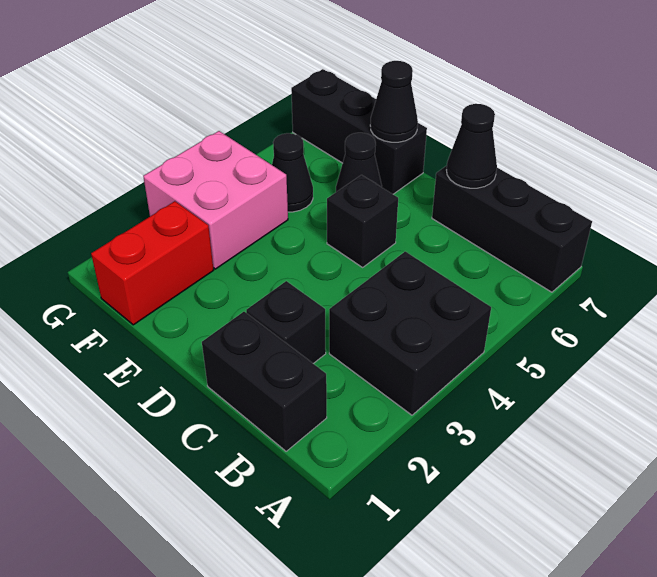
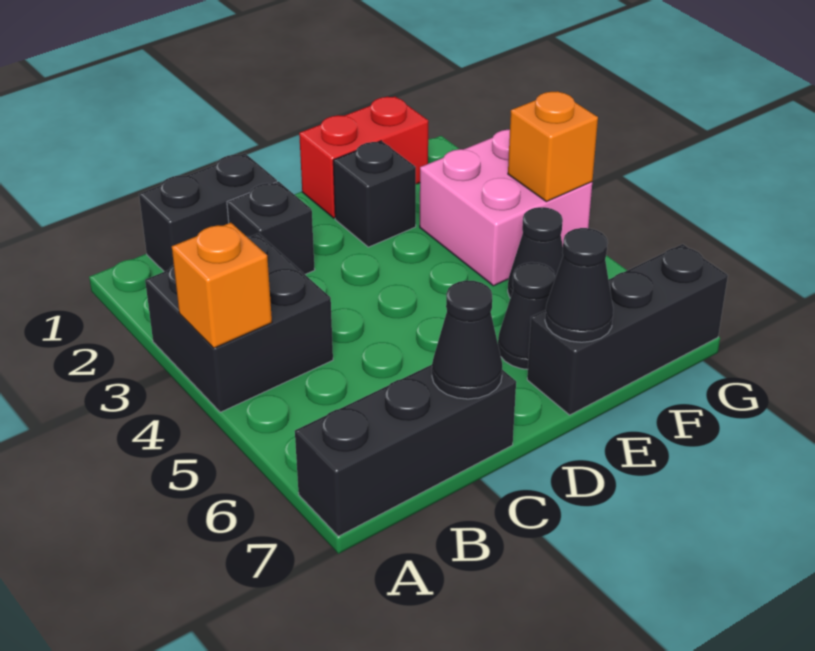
none -> orange brick A4 level 2
black brick D5 level 1 -> black brick E2 level 1
red brick F1:F2 level 1 -> red brick E1:F1 level 1
none -> orange brick G4 level 2

